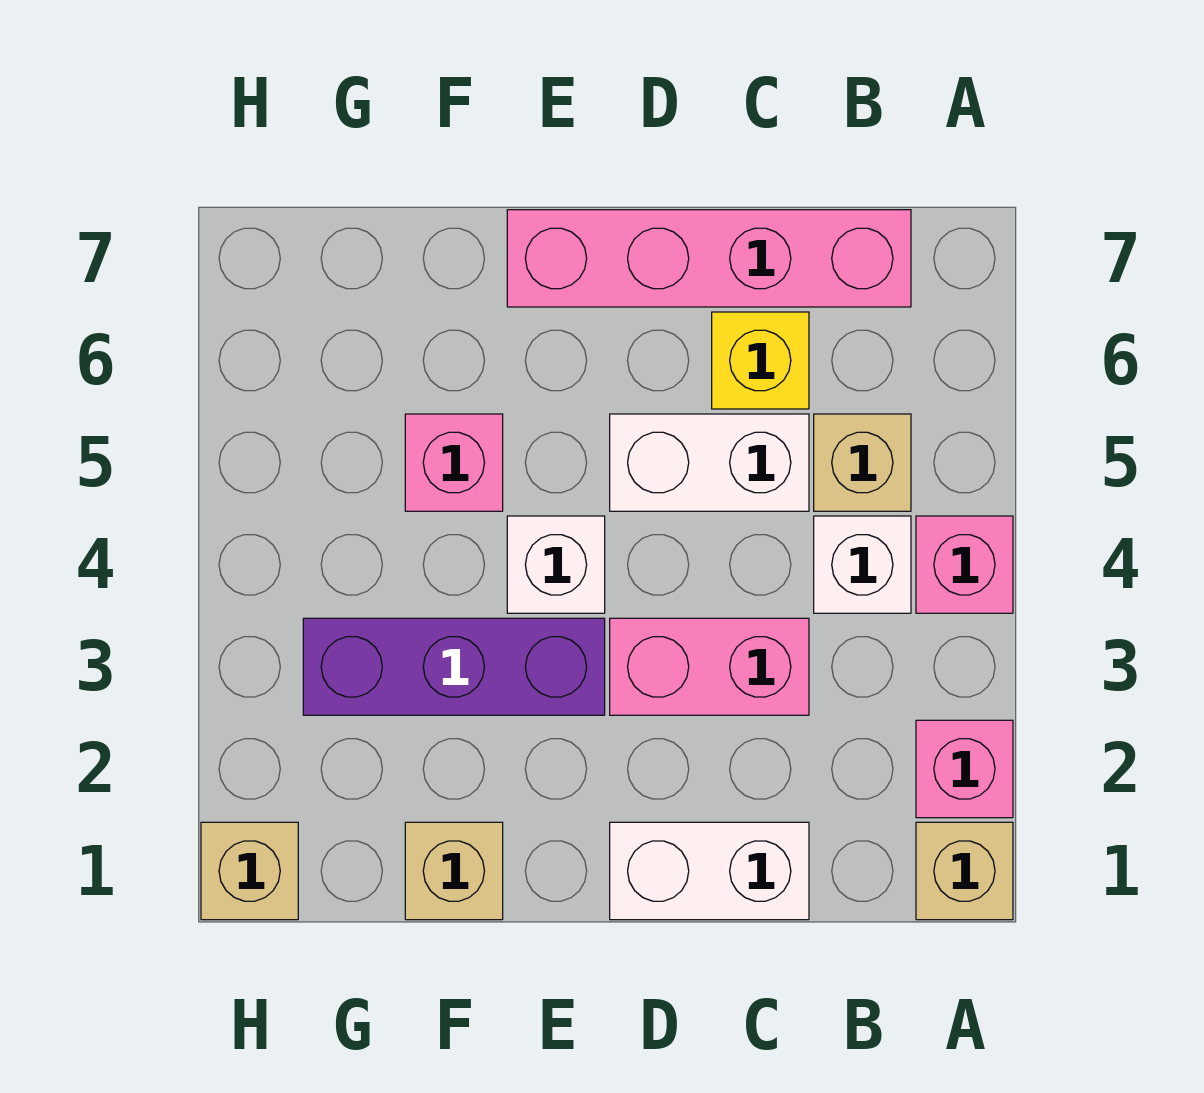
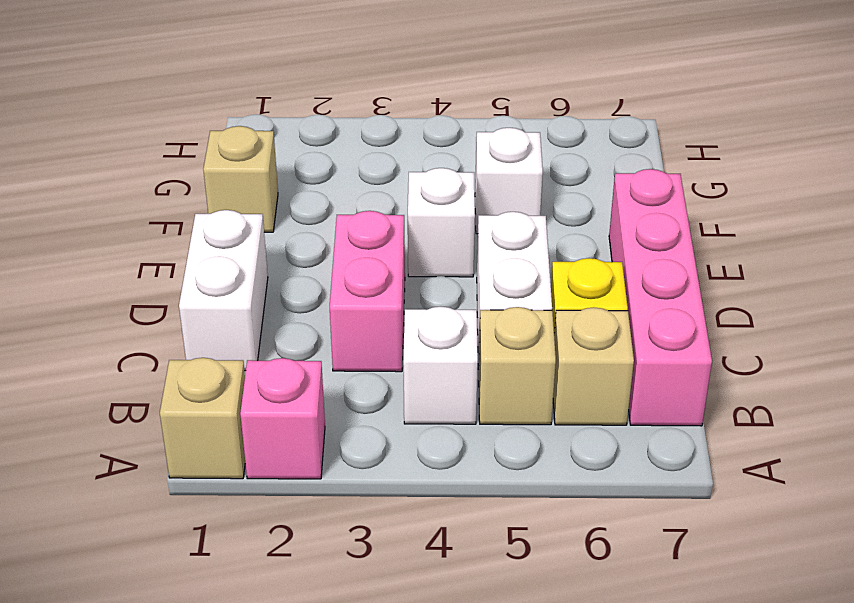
pink brick A4 level 1 -> none
purple brick E3:G3 level 1 -> none
pink brick F5 level 1 -> white brick F5 level 1
tan brick H1 level 1 -> tan brick B6 level 1

